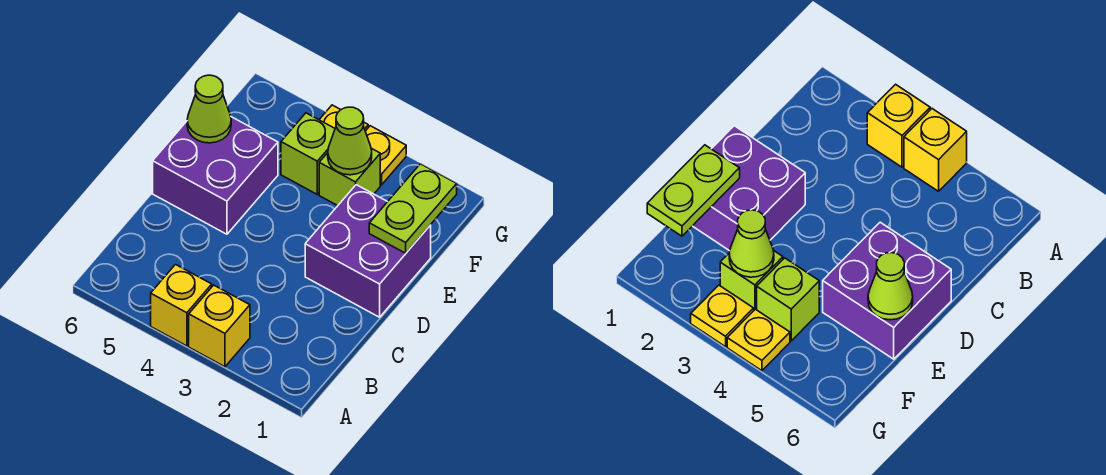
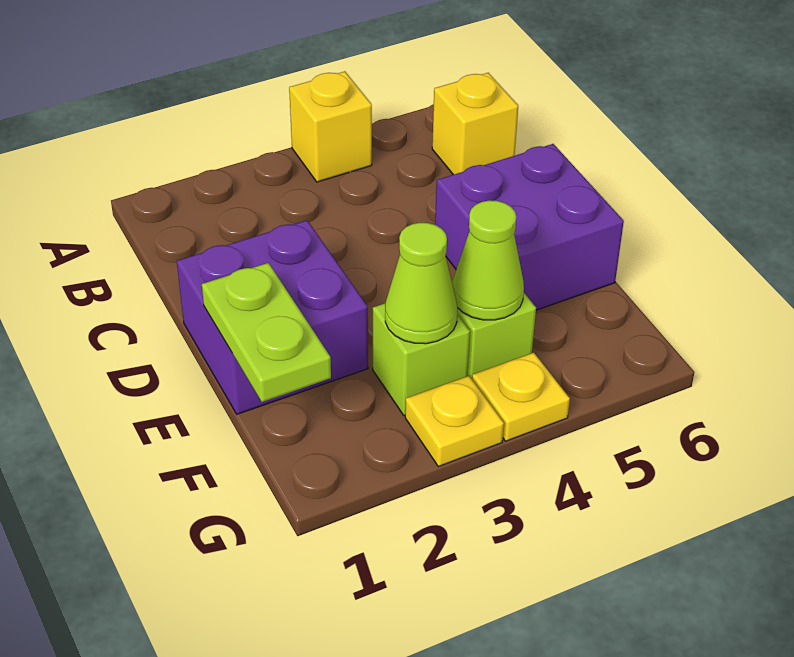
yellow brick A3 level 1 -> yellow brick B6 level 1
lime cone E6 level 2 -> lime cone F4 level 2

